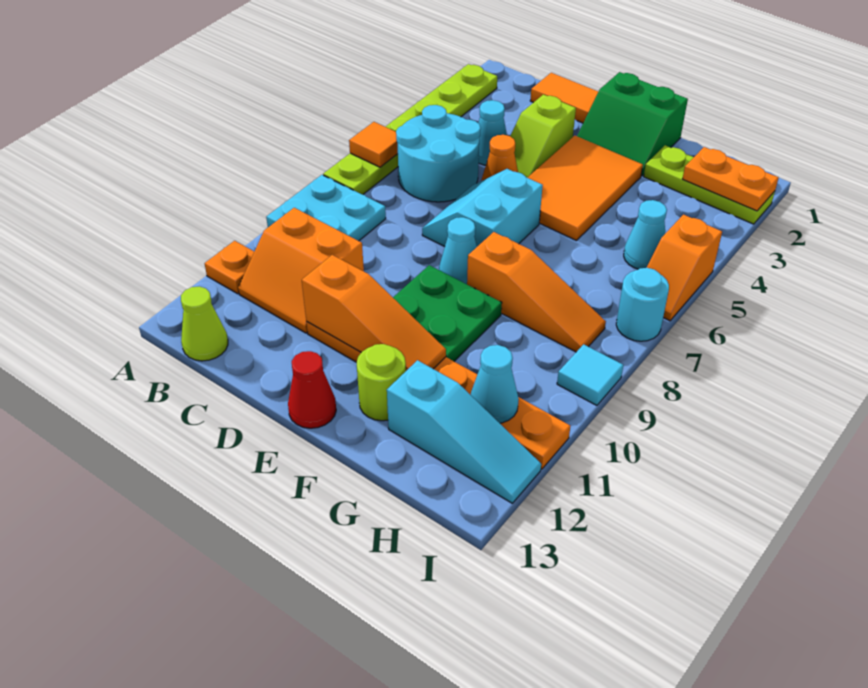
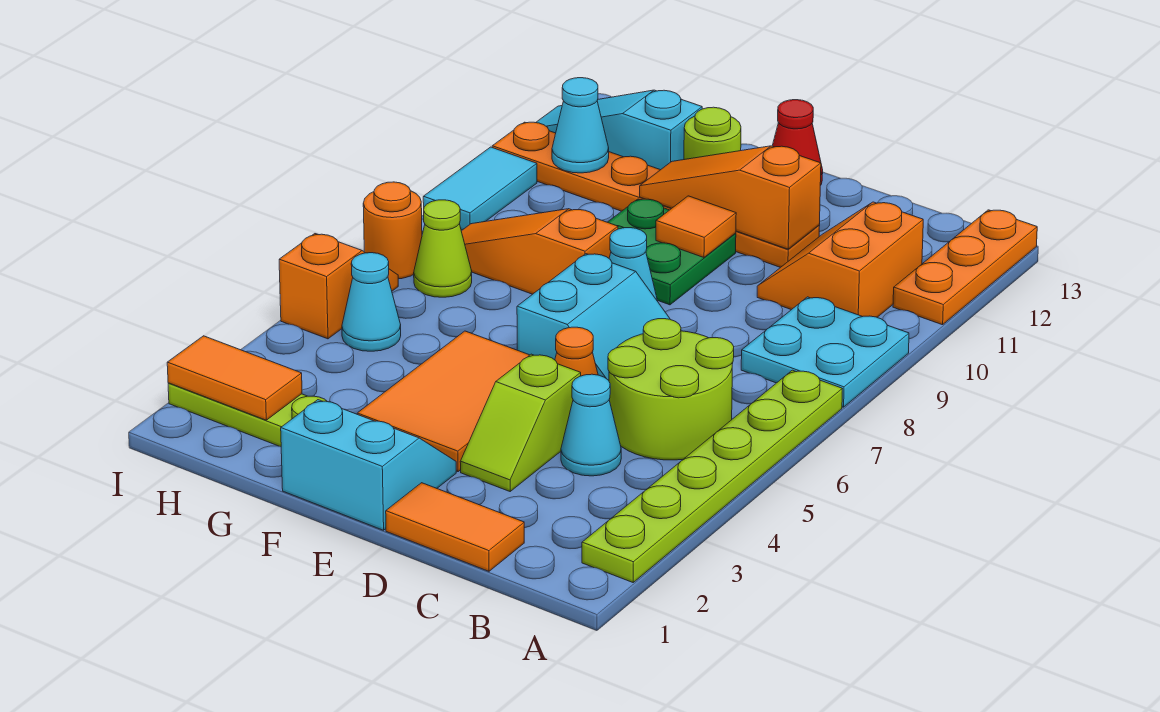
orange tile A6 level 2 -> orange tile E10 level 2
orange plate A11 level 1 -> orange plate A11:A13 level 1
cyan round brick B5:C6 level 1 -> lime round brick B5:C6 level 1
orange slope B10:C11 level 1 top 10 -> orange slope B10:C11 level 1 top B
lime cone B13 level 1 -> lime cone H7 level 1
lime slope D3:D4 level 1 top 3 -> lime slope D3:D4 level 1 top 4
green slope E1:F2 level 1 top 1 -> cyan slope E1:F2 level 1 top 1
orange plate H2:I2 level 2 -> orange tile H2:I2 level 2
cyan round brick I7 level 1 -> orange round brick I7 level 1
cyan tile I9 level 1 -> cyan tile I9:I10 level 1

